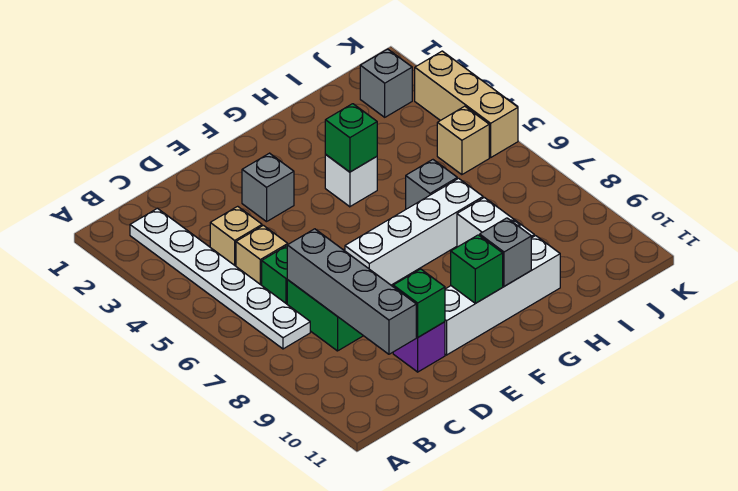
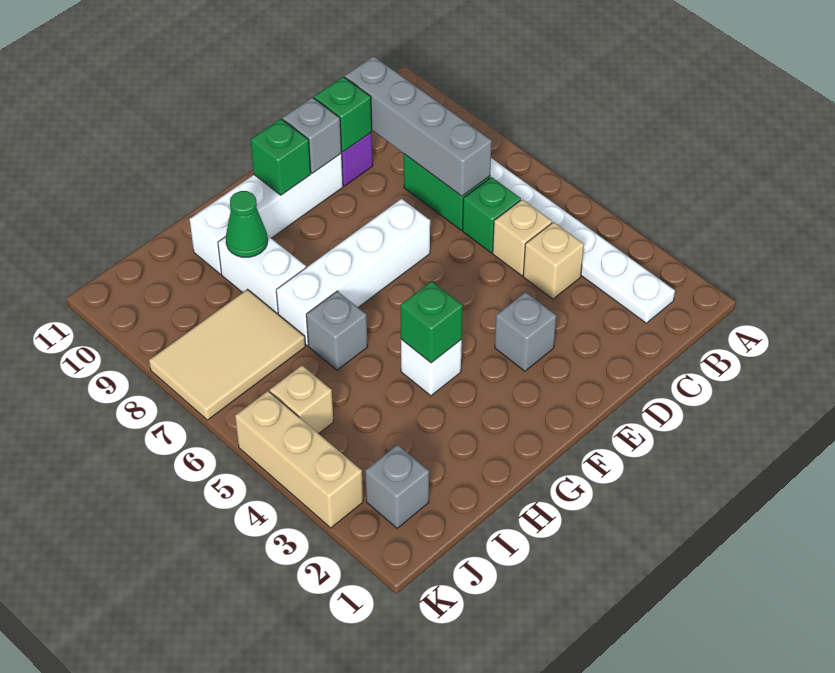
grey brick G10 level 2 -> grey brick E10 level 2
none -> green cone H9 level 2
none -> tan tile I7:K8 level 1

